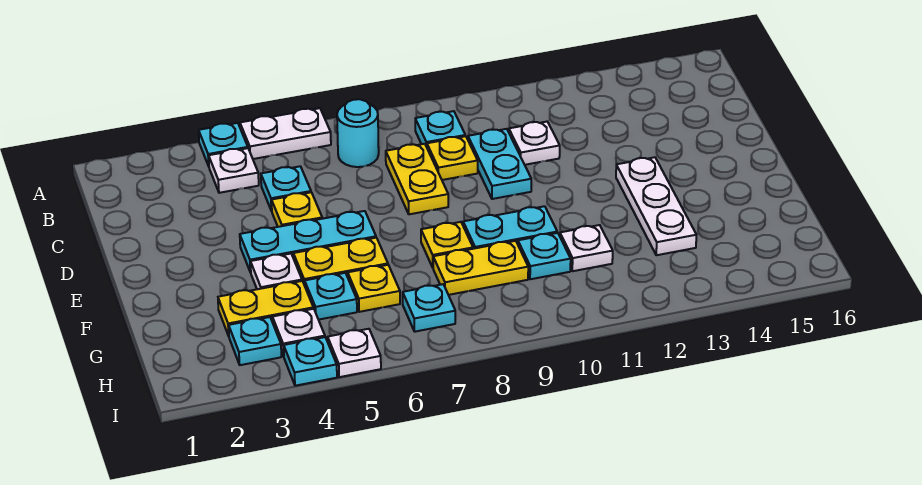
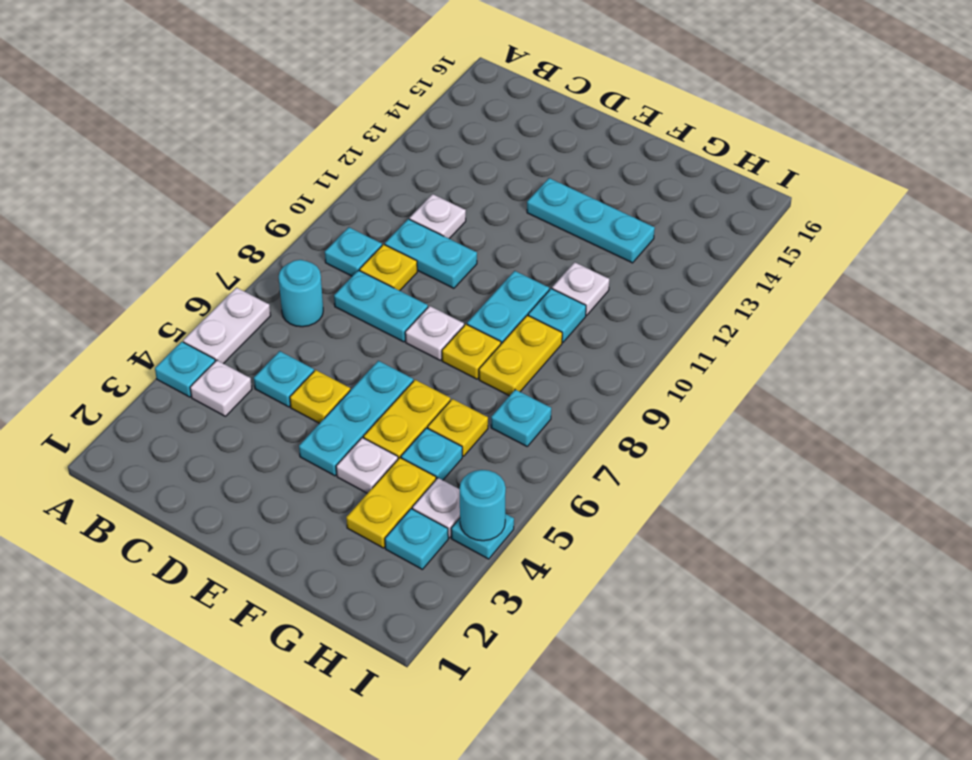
yellow plate C8:D8 level 1 -> cyan plate C8:D8 level 1
white plate E13:G13 level 1 -> cyan plate E13:G13 level 1
none -> cyan round brick I4 level 2
white plate I5 level 1 -> white plate E8 level 1

